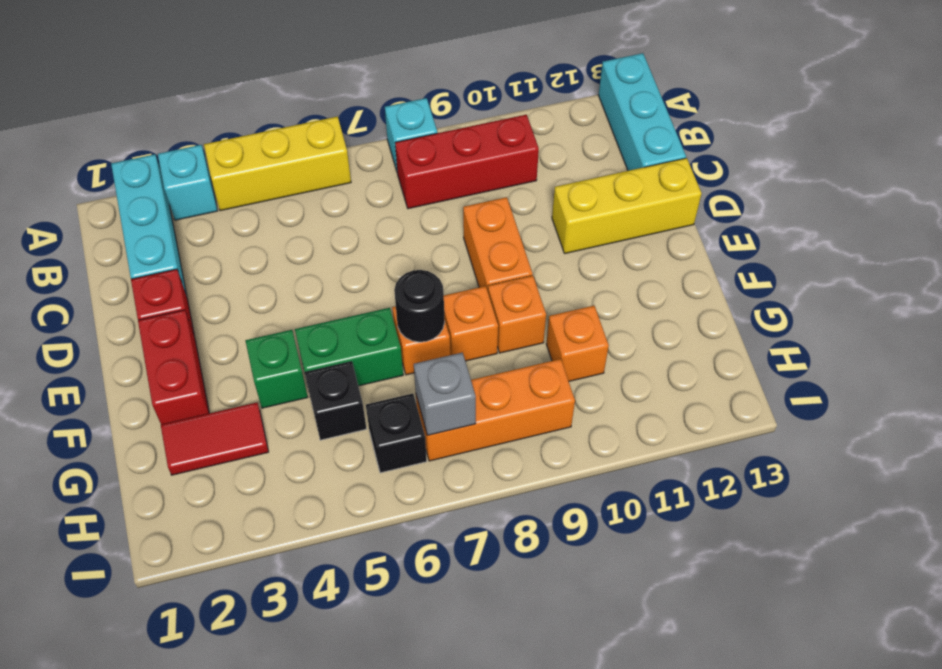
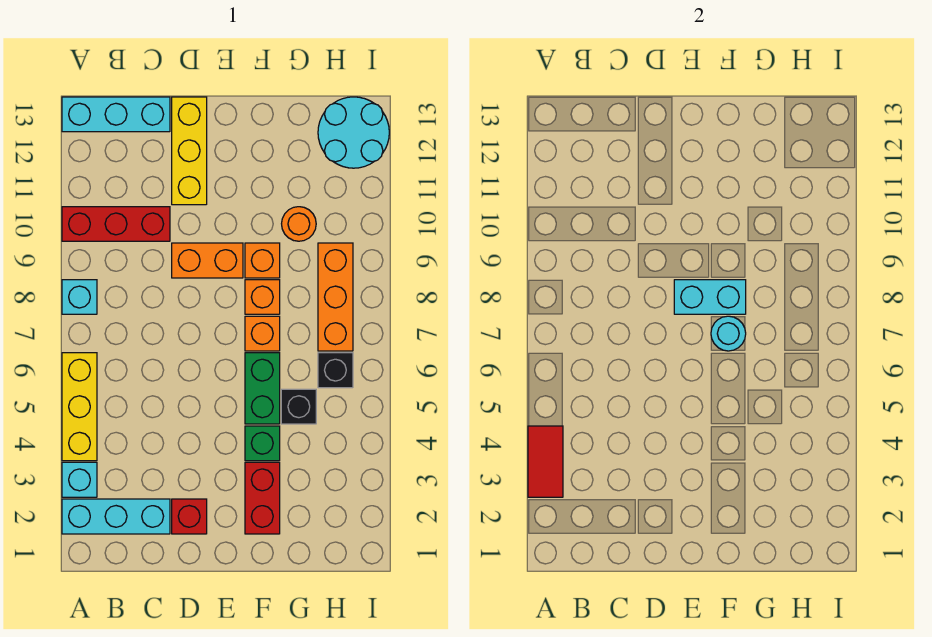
red brick B8:B10 level 1 -> red brick A10:C10 level 1
red brick E2:F2 level 1 -> red brick F2:F3 level 1
none -> cyan brick E8:F8 level 2
black round brick F7 level 2 -> cyan round brick F7 level 2
red tile G2:G3 level 1 -> red tile A3:A4 level 2
orange brick G10 level 1 -> orange round brick G10 level 1
grey brick H7 level 2 -> none
none -> cyan round brick H12:I13 level 1

